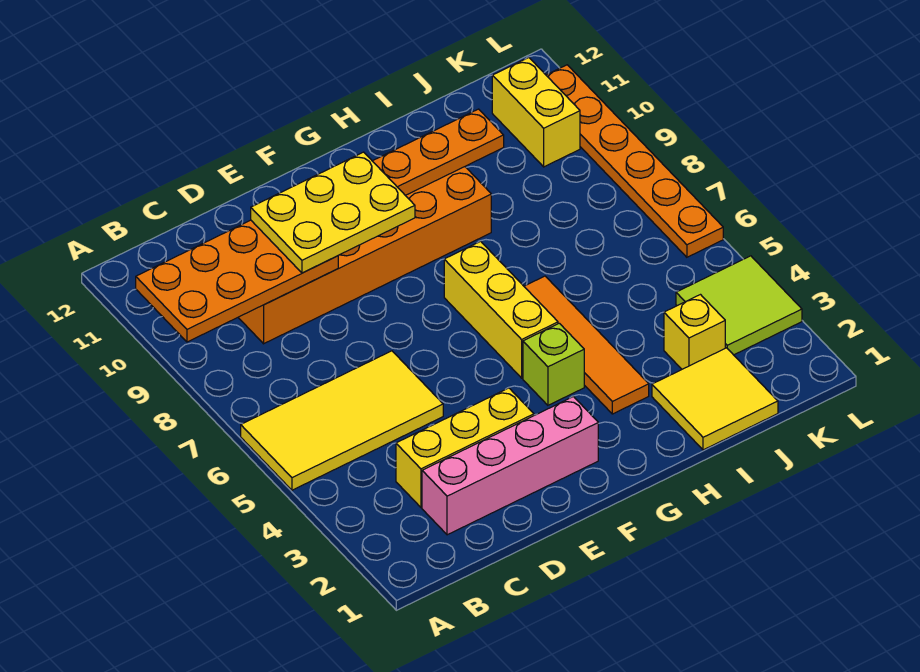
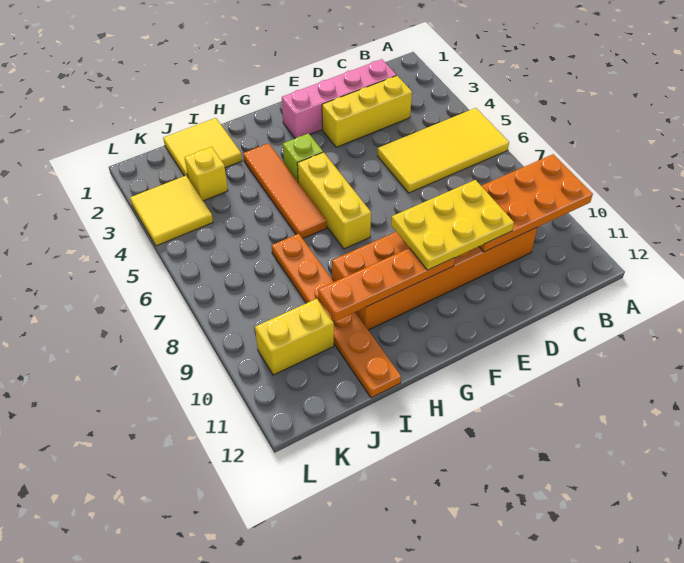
lime tile K3:L4 level 1 -> yellow tile K3:L4 level 1
yellow brick K10:K11 level 1 -> yellow brick J10:K10 level 1
orange plate L6:L11 level 1 -> orange plate I7:I12 level 1

